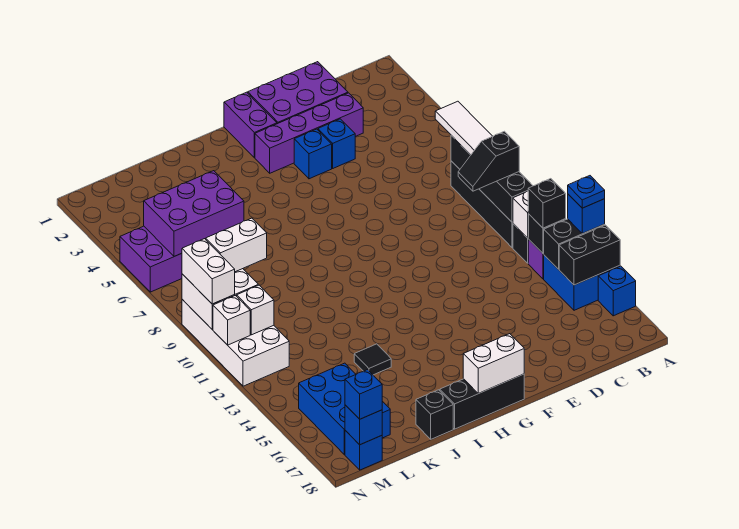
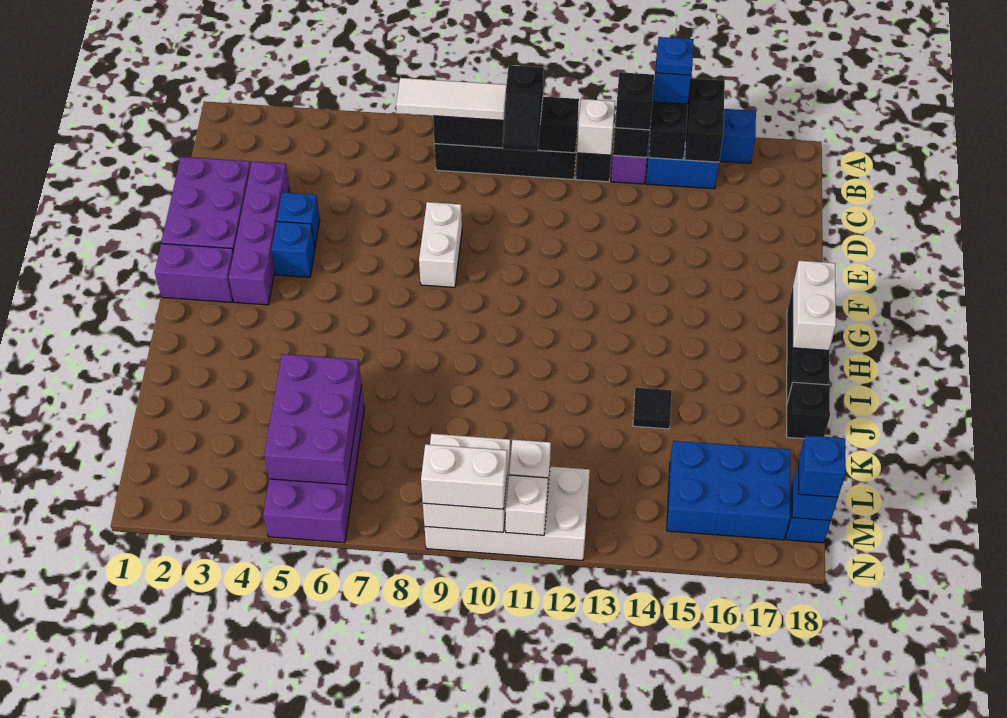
white brick L9:M9 level 3 -> white brick E8:F8 level 1

